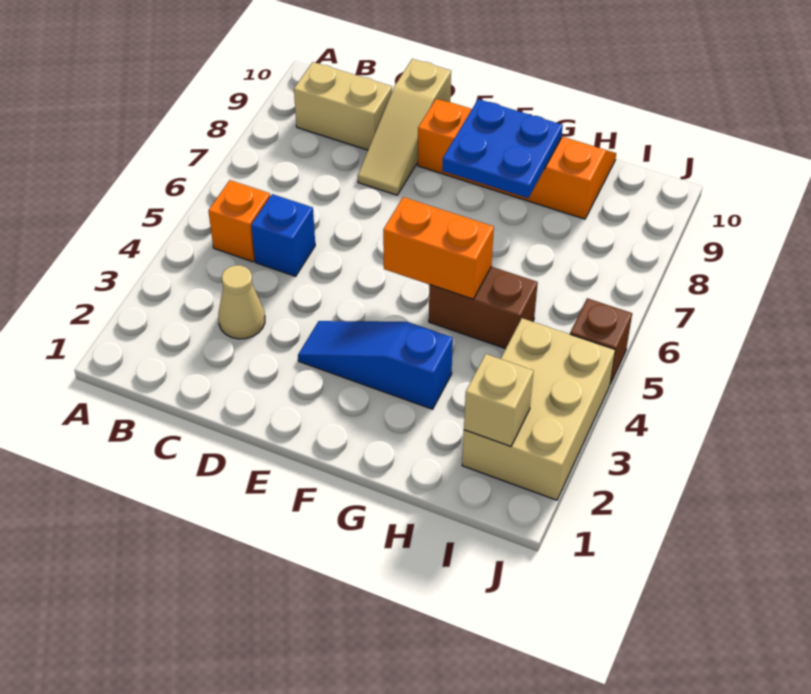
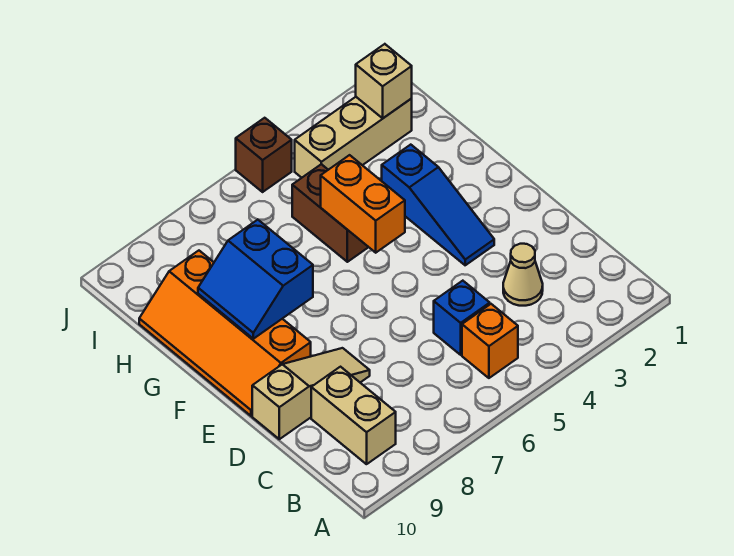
blue plate F8:G9 level 2 -> blue slope F8:G9 level 2 top 8
tan brick I2:J4 level 1 -> tan brick I2:I4 level 1

